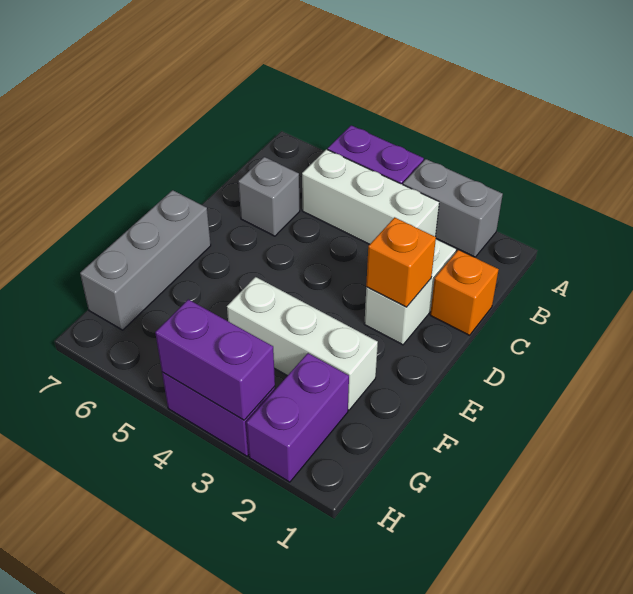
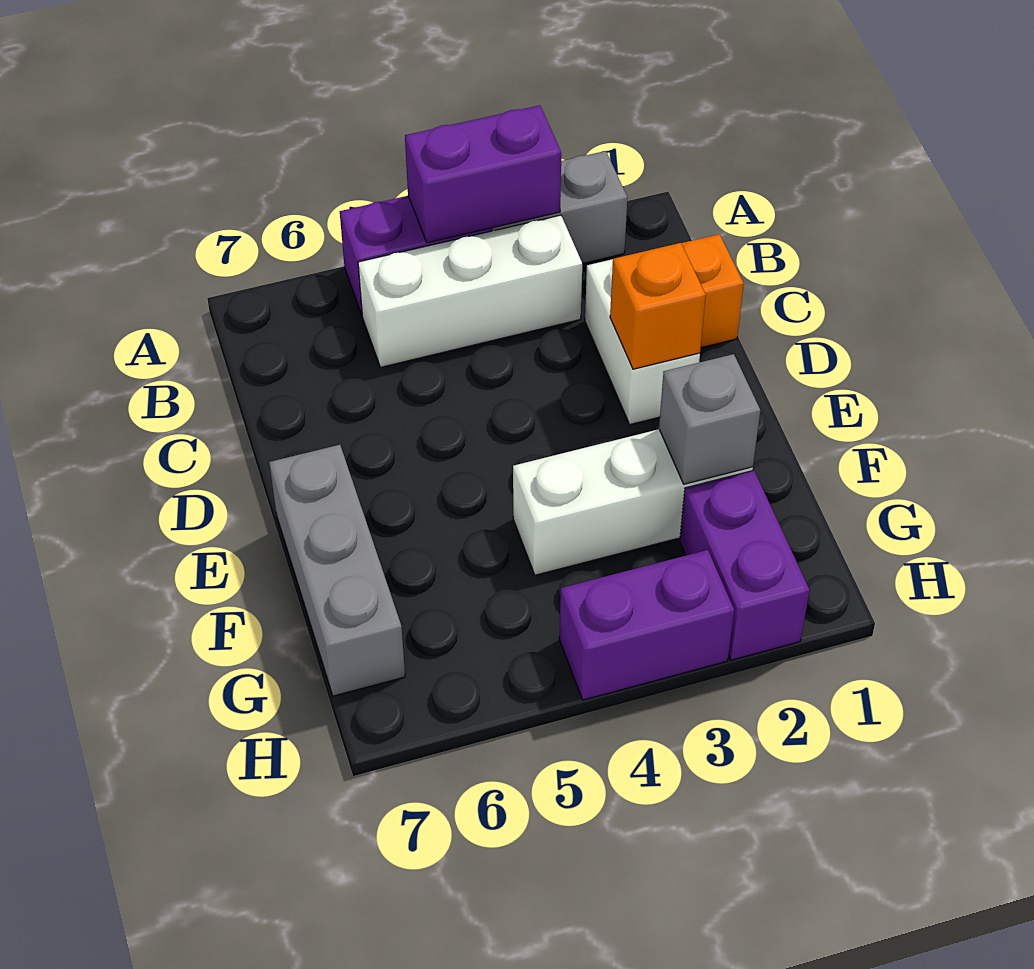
grey brick C6 level 1 -> grey brick F2 level 2
purple brick H3:H4 level 2 -> purple brick A3:A4 level 2

